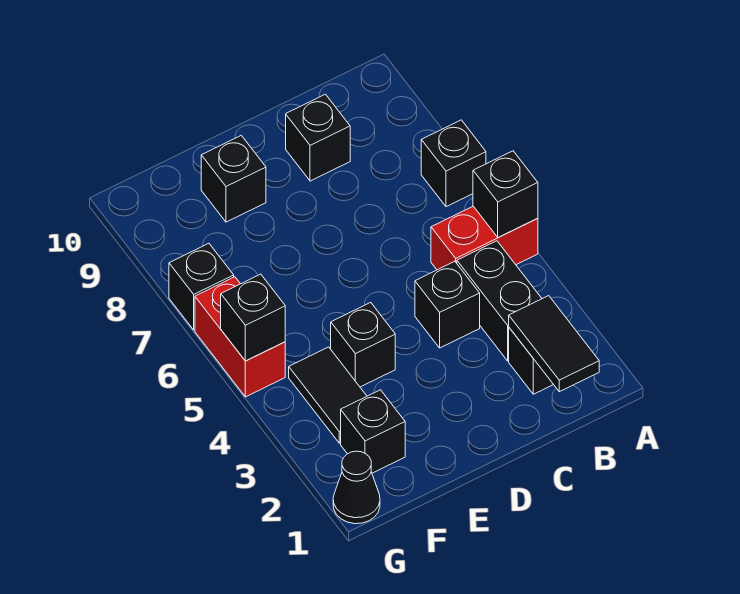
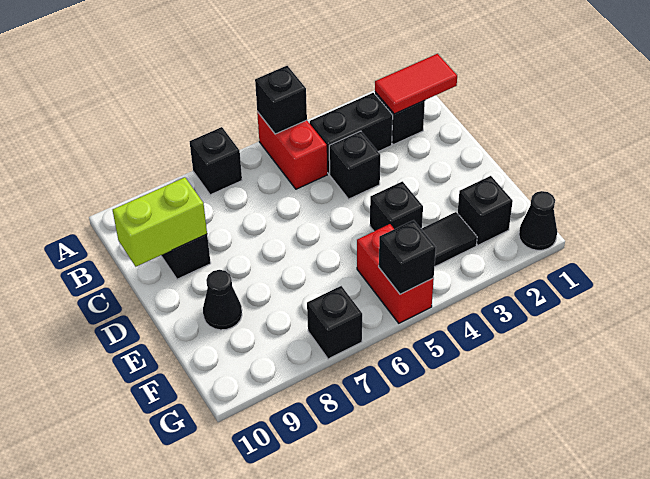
black tile B1:B2 level 2 -> red tile B1:B2 level 2
none -> lime brick C9:C10 level 2
black brick E9 level 1 -> black cone E9 level 1
red brick G5:G6 level 1 -> red brick F5:G5 level 1

